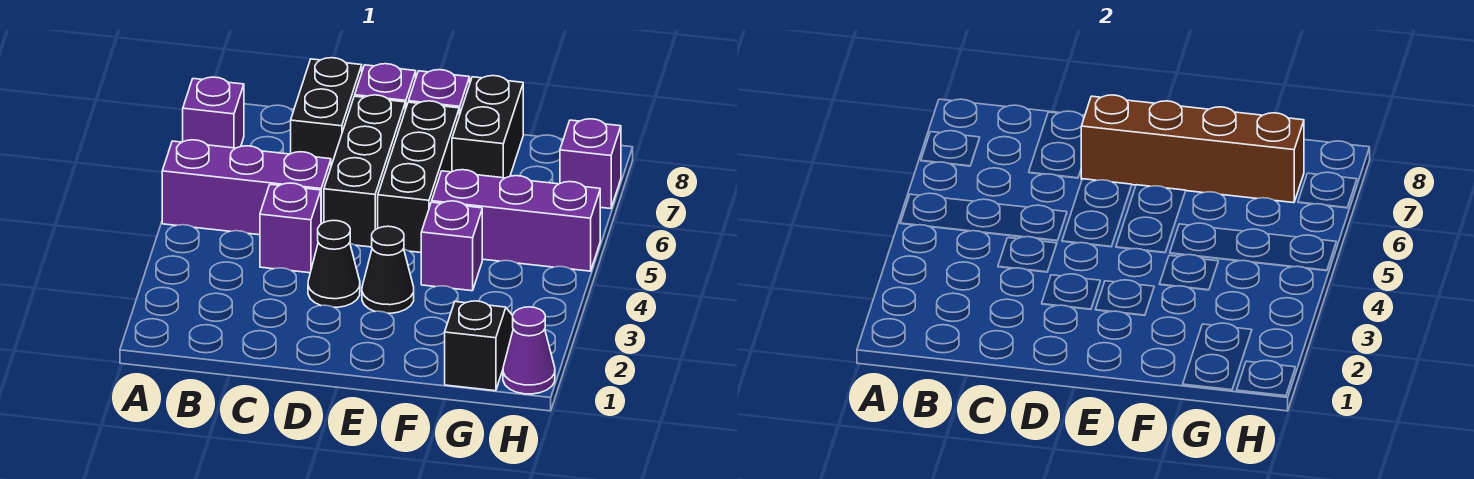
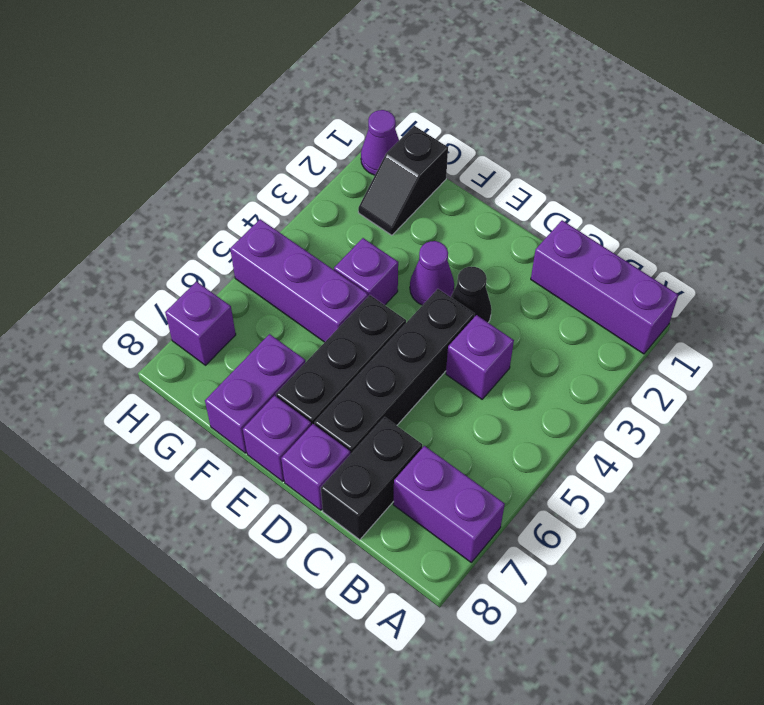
purple brick A5:C5 level 1 -> purple brick A1:C1 level 1
purple brick A7 level 1 -> purple brick A7:B7 level 1
black brick D5:D7 level 1 -> black brick D4:D7 level 1
brown brick D7:G7 level 2 -> none
black cone E3 level 1 -> purple cone E3 level 1
black brick F7:F8 level 1 -> purple brick F7:F8 level 1

